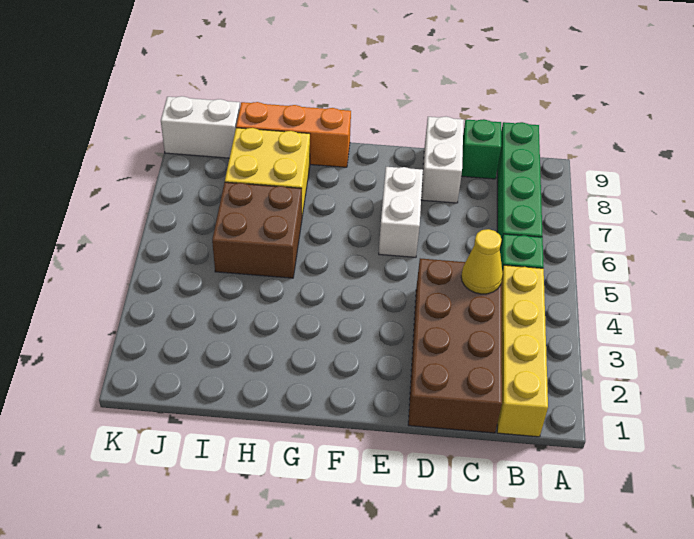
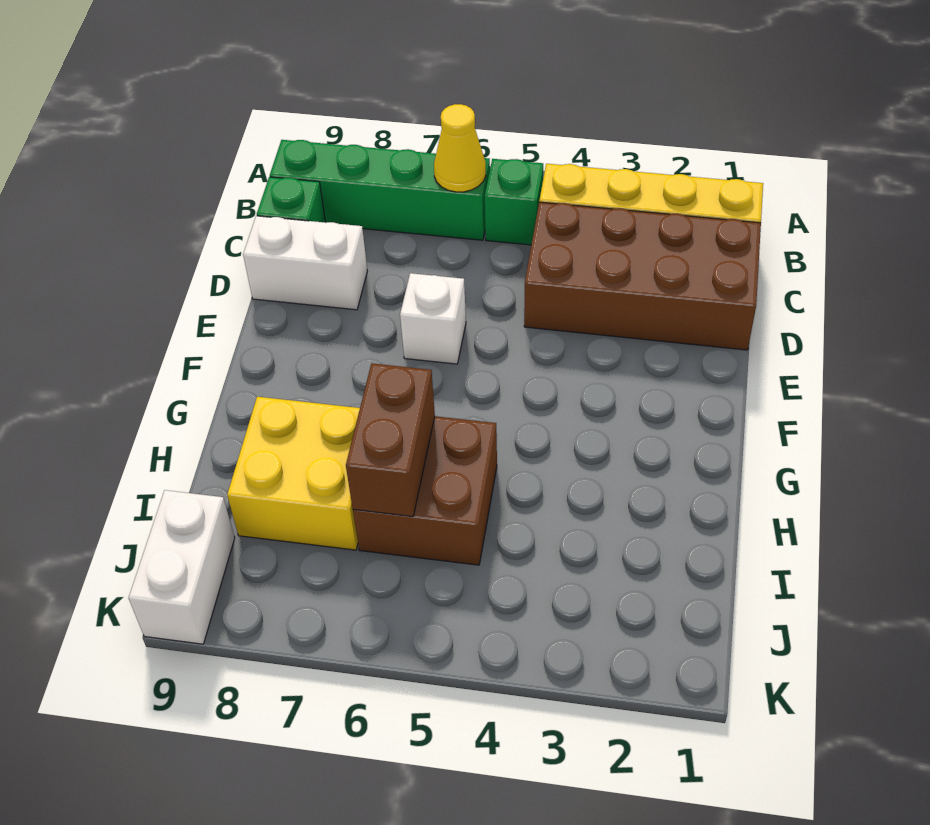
yellow cone C4 level 2 -> yellow cone B6 level 2
white brick E6:E7 level 1 -> white brick E6 level 1
orange brick G9:I9 level 1 -> none
none -> brown brick H6:I6 level 2

